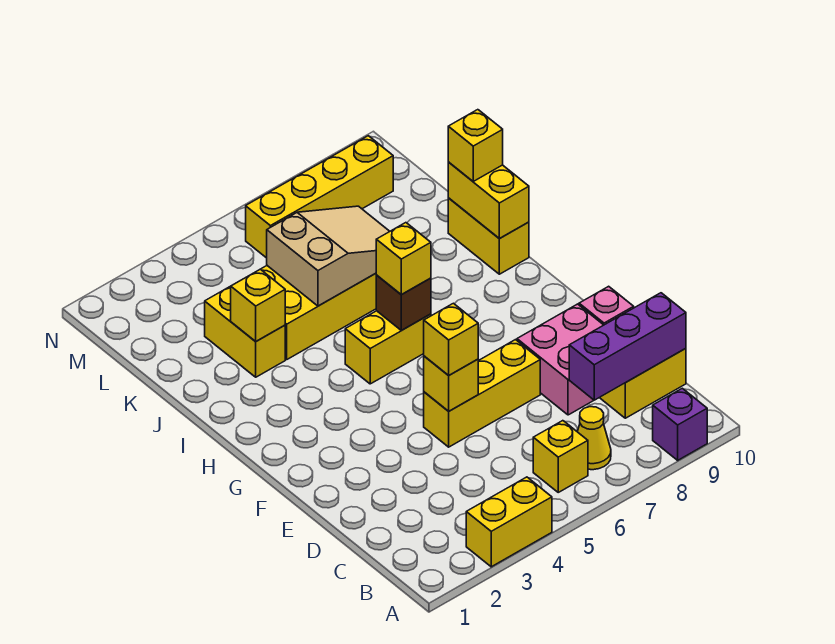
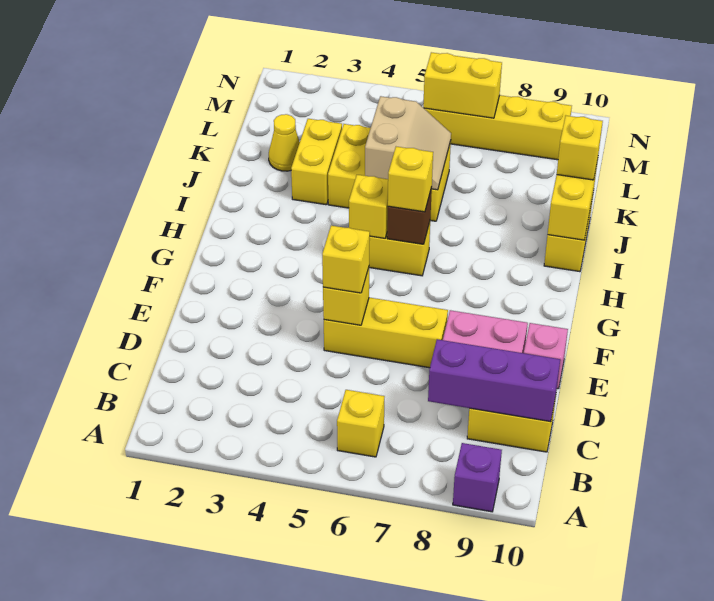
yellow brick A3:A4 level 1 -> yellow brick M6:M7 level 2
yellow cone B7 level 1 -> yellow cone K2 level 1
yellow brick J3 level 2 -> yellow brick H5 level 2
tan slope J5:K7 level 2 top 5 -> tan slope J5:K6 level 2 top 5

